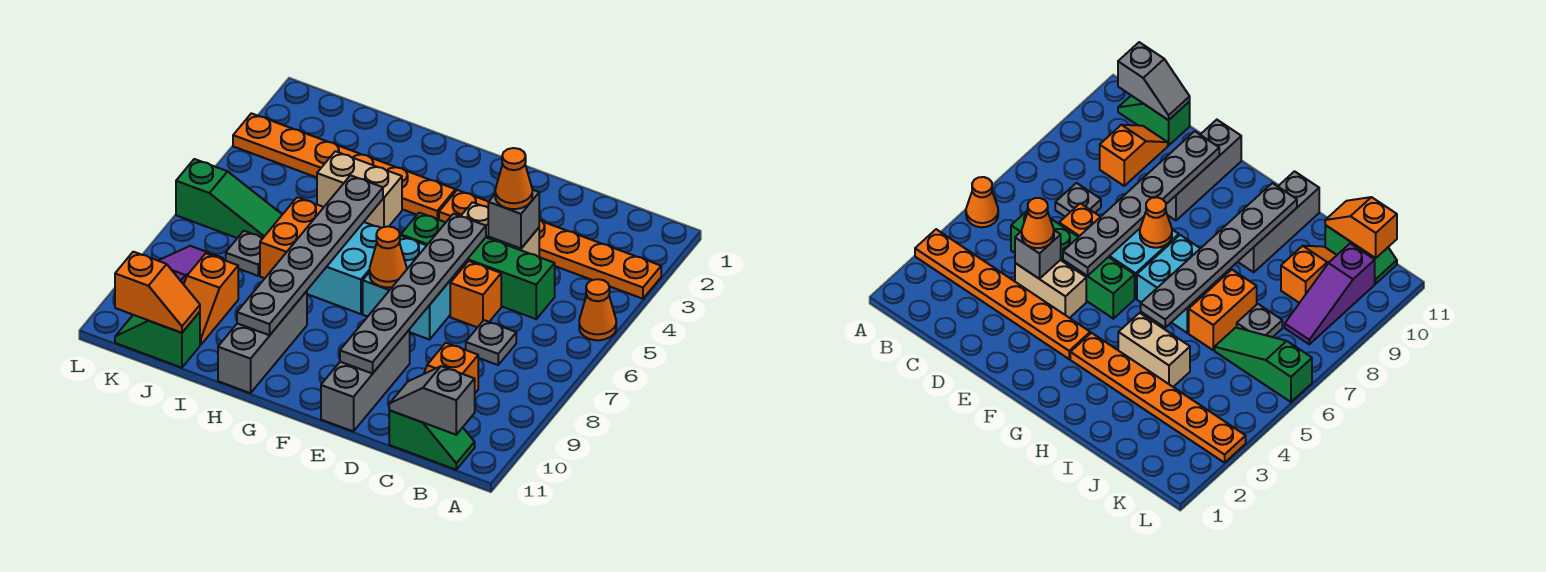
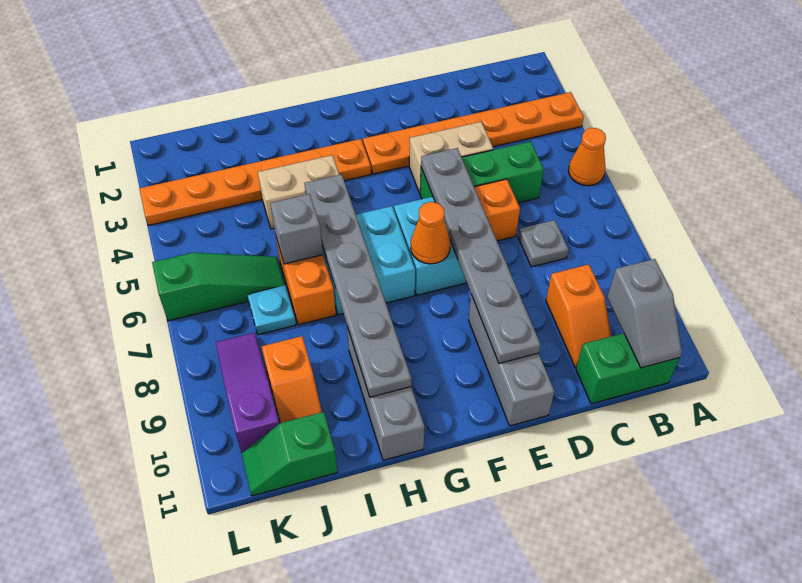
green slope B11:C11 level 1 top C -> green brick B11:C11 level 1
grey slope B11:C11 level 2 top B -> grey slope B10:B11 level 2 top 10
green brick C5:F5 level 1 -> green brick C5:E5 level 1
grey brick D4 level 2 -> grey brick I6 level 2
orange cone D4 level 3 -> none
grey plate J7 level 1 -> cyan plate J7 level 1
orange slope J11:K11 level 2 top K -> none

